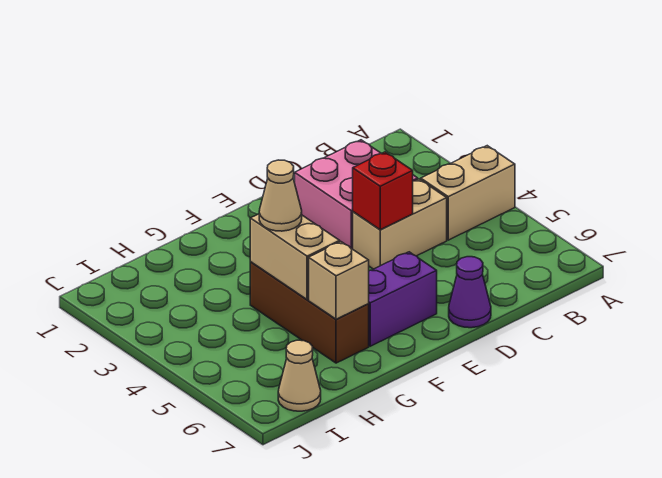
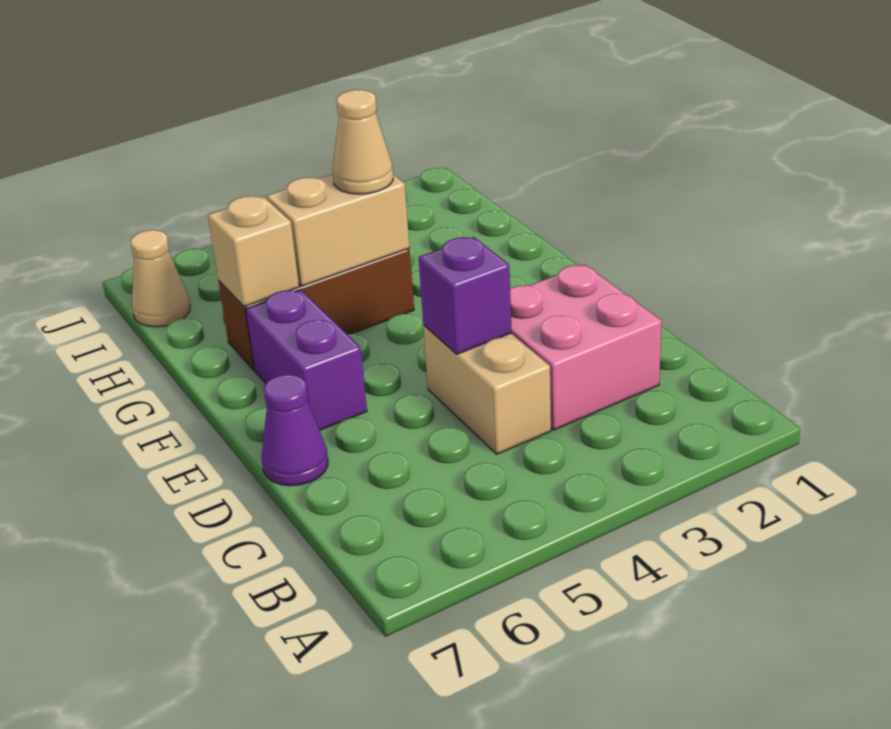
tan brick A4:B4 level 1 -> none
red brick D4 level 2 -> purple brick D4 level 2

